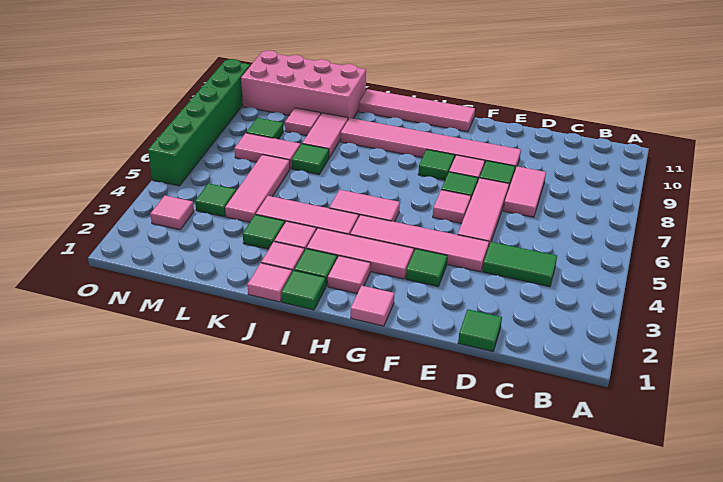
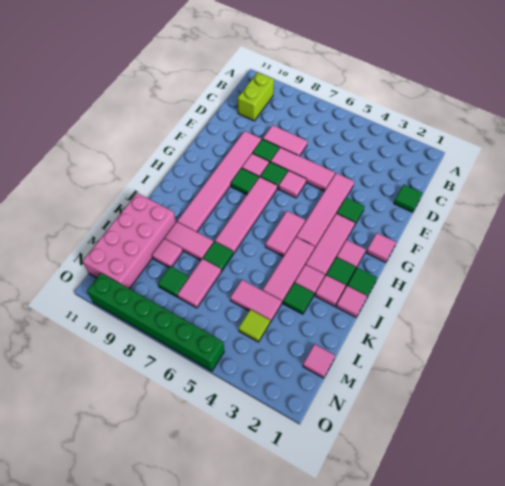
none -> lime brick B10:C10 level 1
green tile C4:D4 level 1 -> none
pink tile G11:J11 level 1 -> pink tile G7:J7 level 1
pink tile L4:L6 level 1 -> pink tile L4:L5 level 1
green tile M4 level 1 -> lime tile M4 level 1
pink tile N3 level 1 -> pink tile M1 level 1

